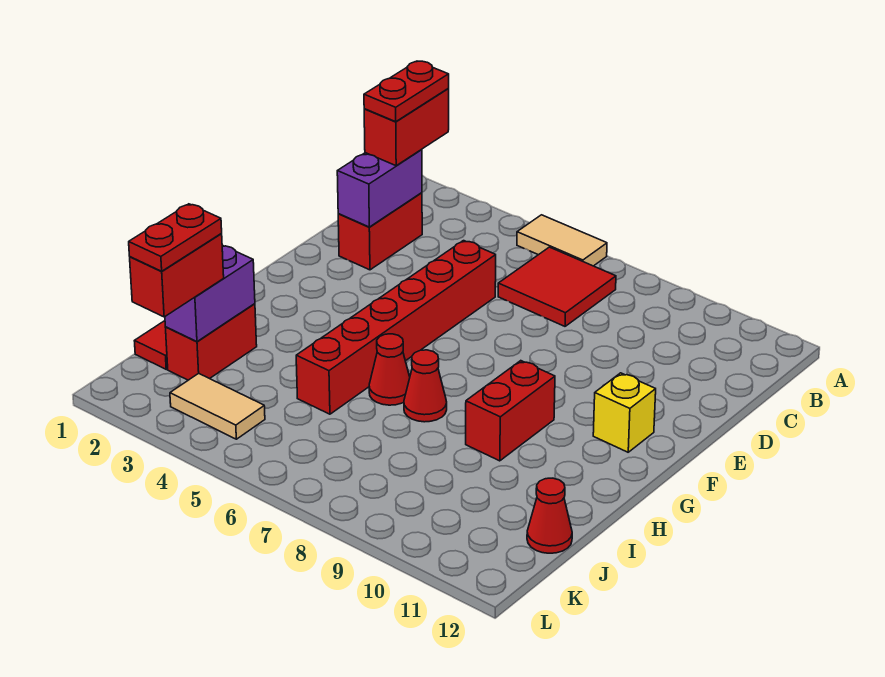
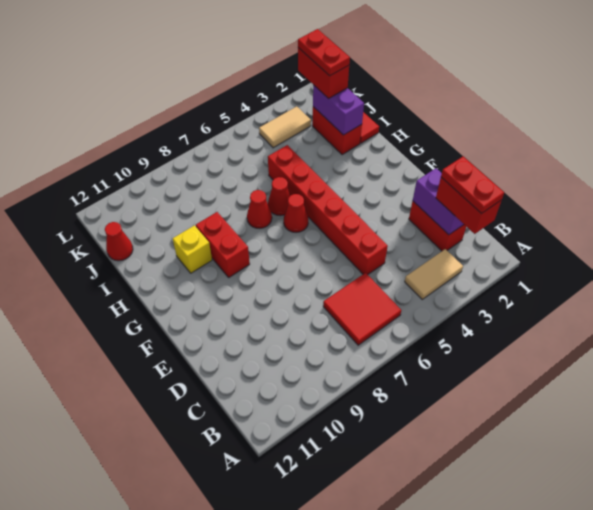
tan tile A5:A6 level 1 -> tan tile B3:B4 level 1
yellow brick F11 level 1 -> yellow brick H10 level 1
none -> red cone G6 level 1

